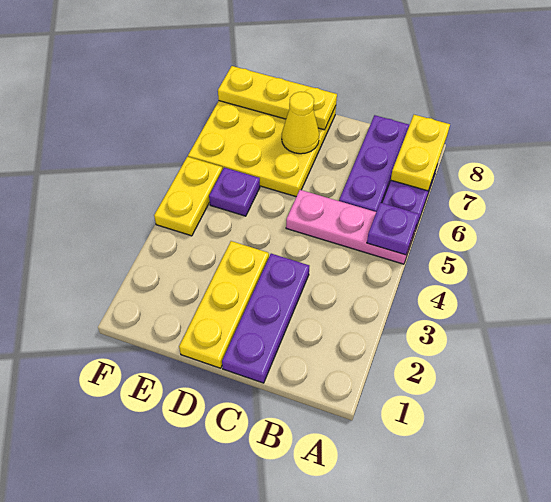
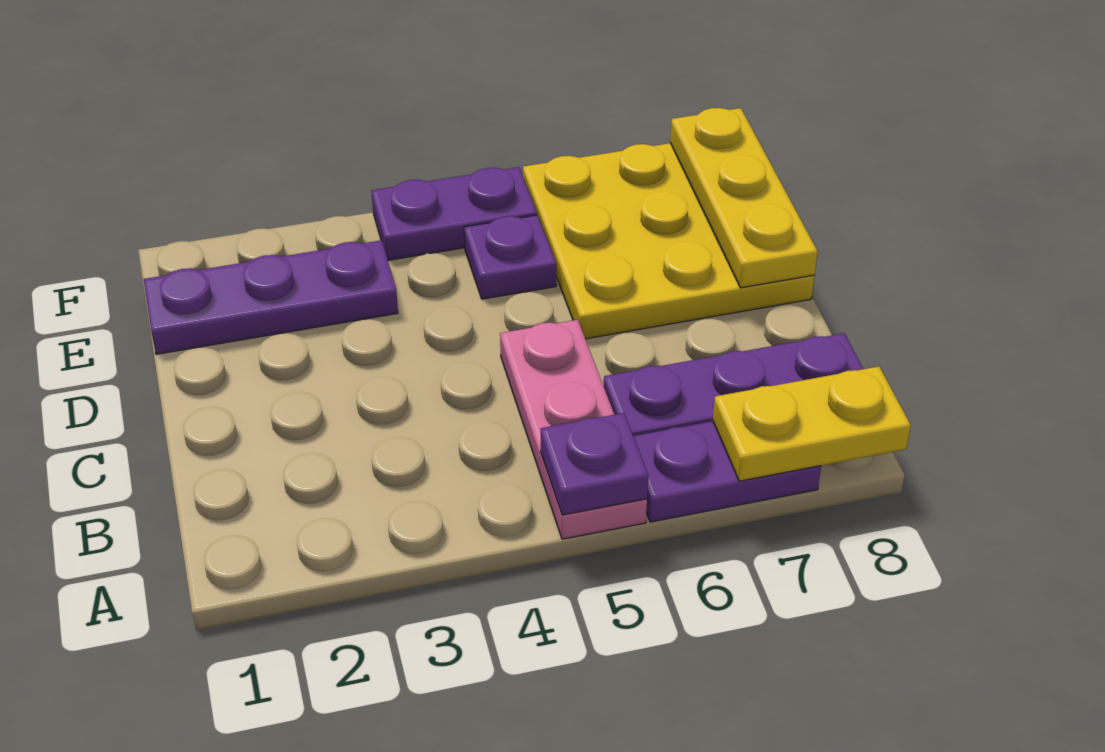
purple plate C1:C3 level 1 -> purple plate E1:E3 level 1
yellow plate D1:D3 level 1 -> none
yellow cone D7 level 2 -> none
yellow plate F4:F5 level 1 -> purple plate F4:F5 level 1

